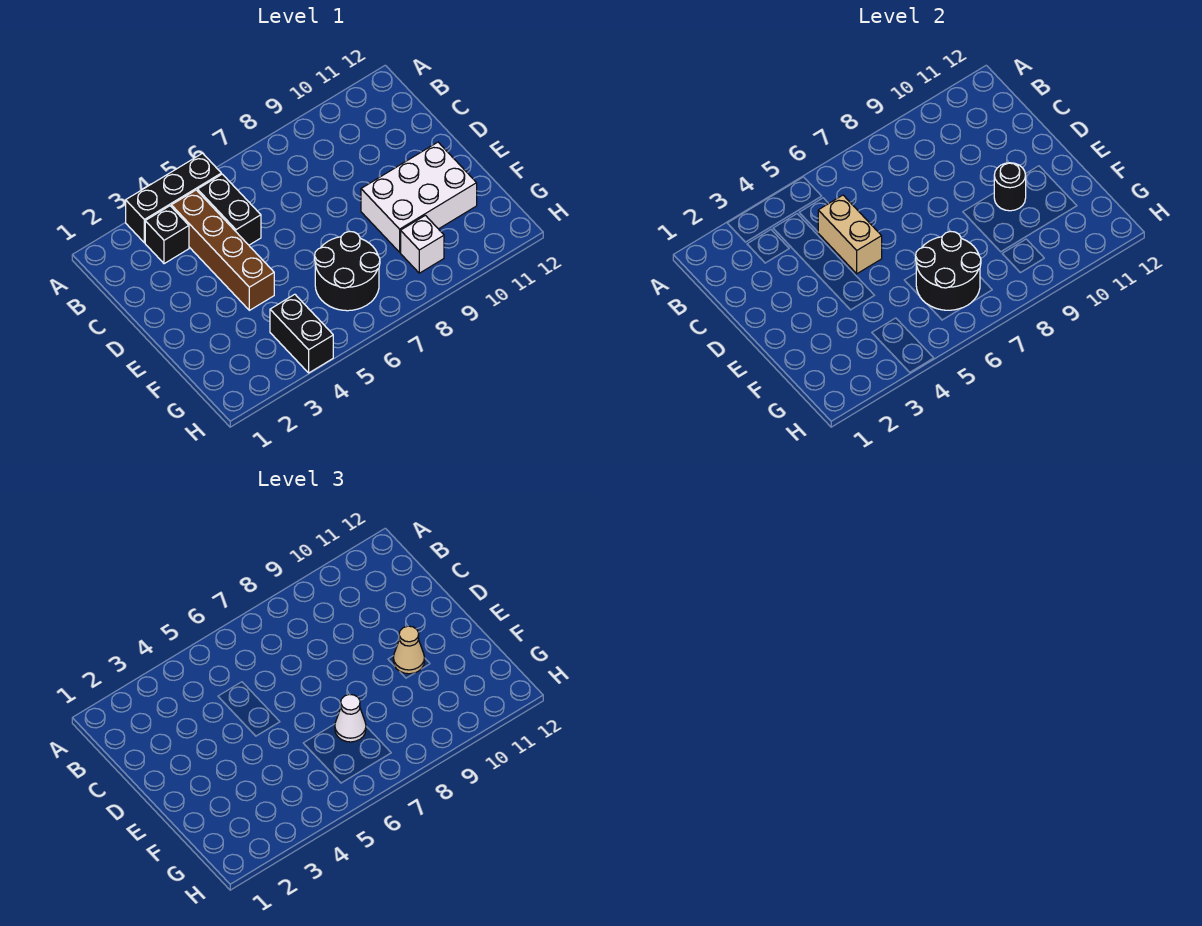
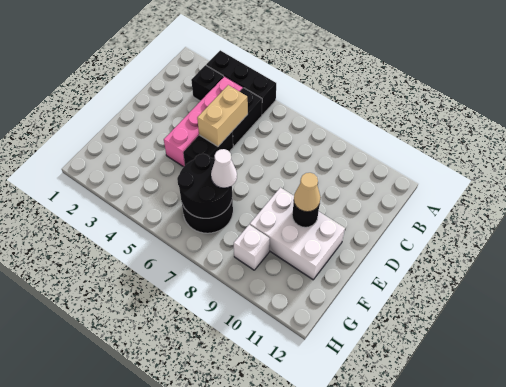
brown brick B4:E4 level 1 -> pink brick B4:E4 level 1
black brick G4:H4 level 1 -> black brick D5:E5 level 1

